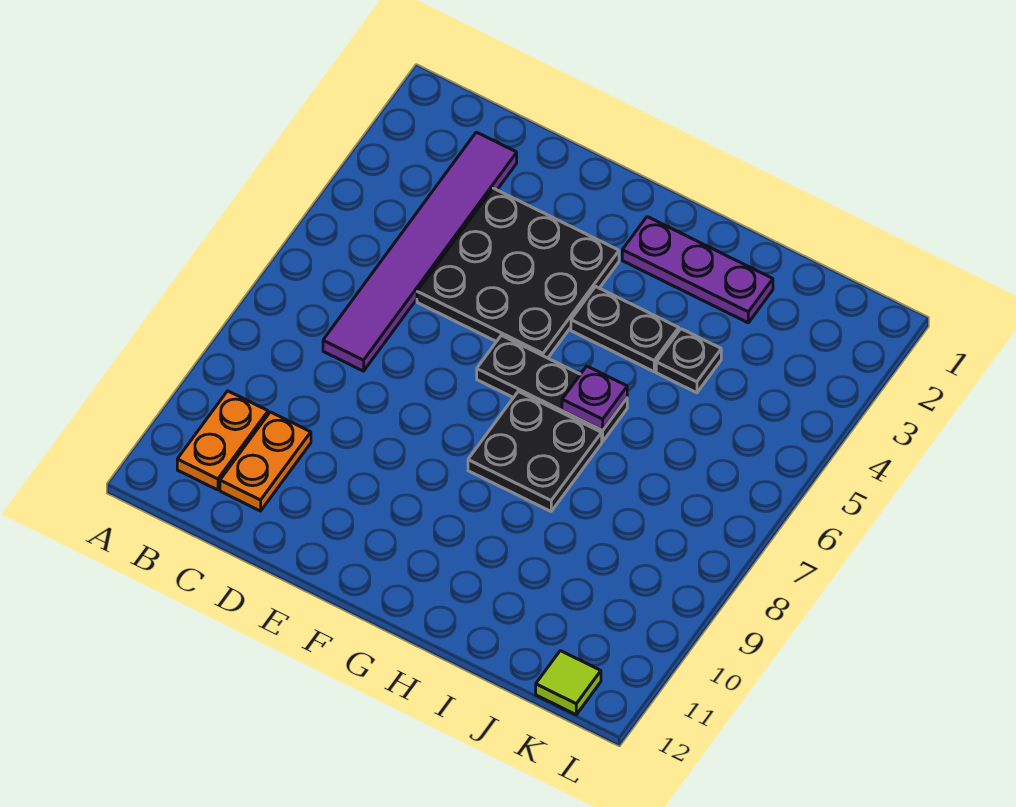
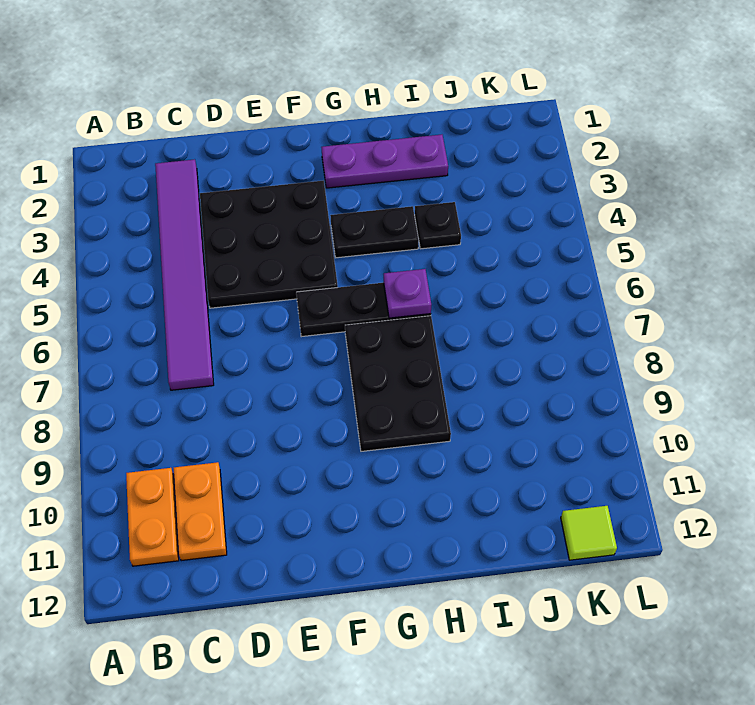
black plate G7:H8 level 1 -> black plate G7:H9 level 1

